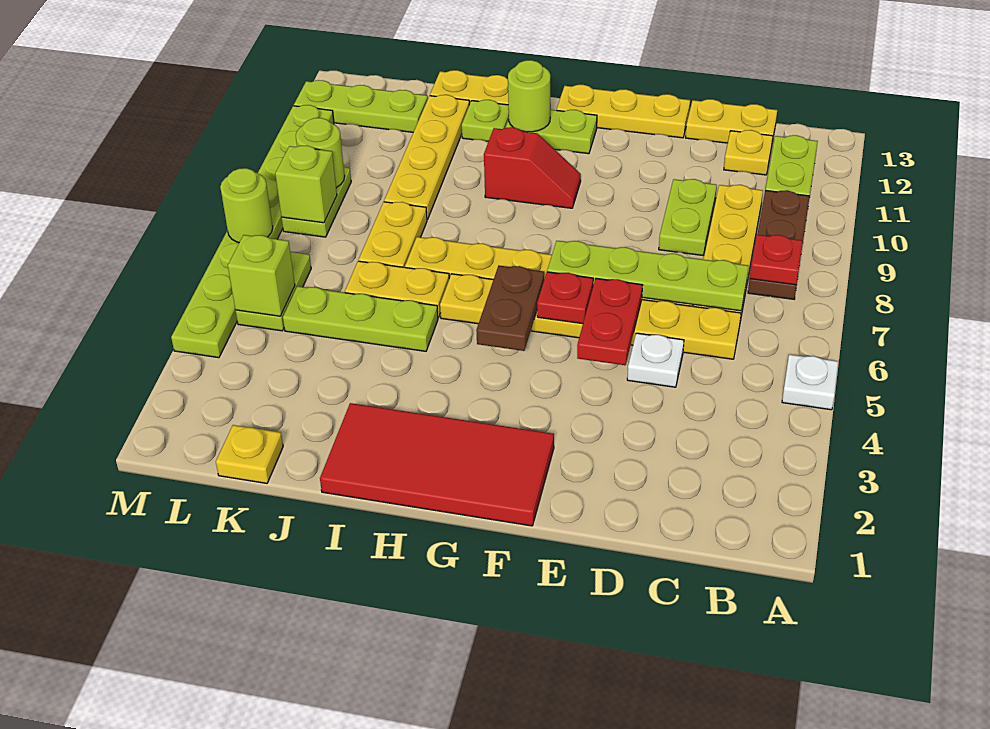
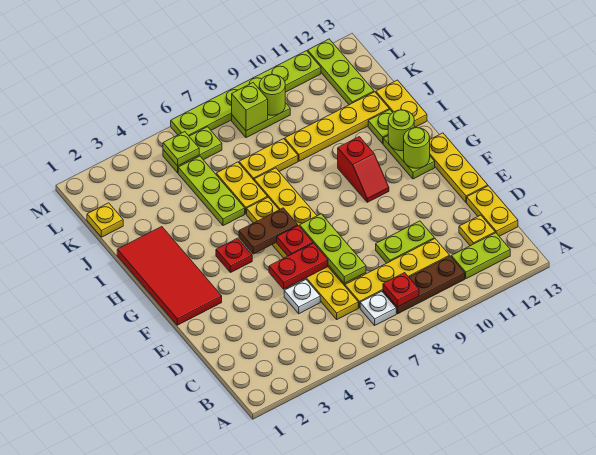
white plate A5 level 1 -> white plate B7 level 1
lime plate C7:F7 level 2 -> lime plate D7:F7 level 2
none -> red plate G4 level 1
lime brick L5 level 2 -> lime plate L5 level 2
lime plate M4:M11 level 1 -> lime plate M6:M11 level 1
lime round brick M7 level 2 -> lime round brick G12 level 2

